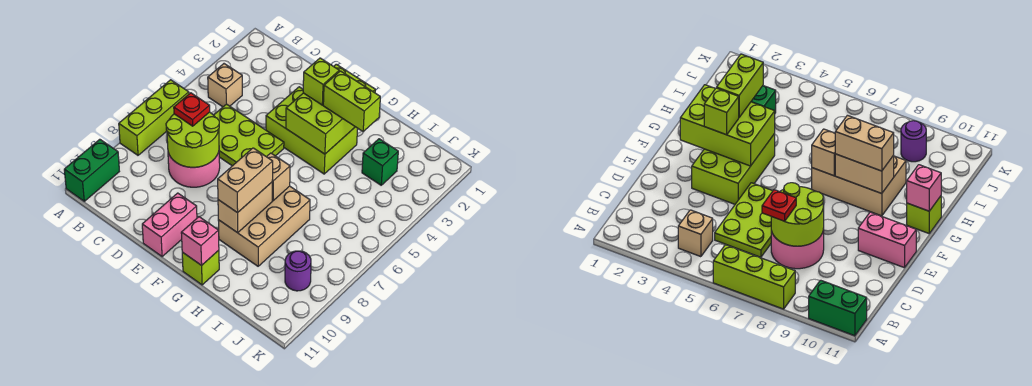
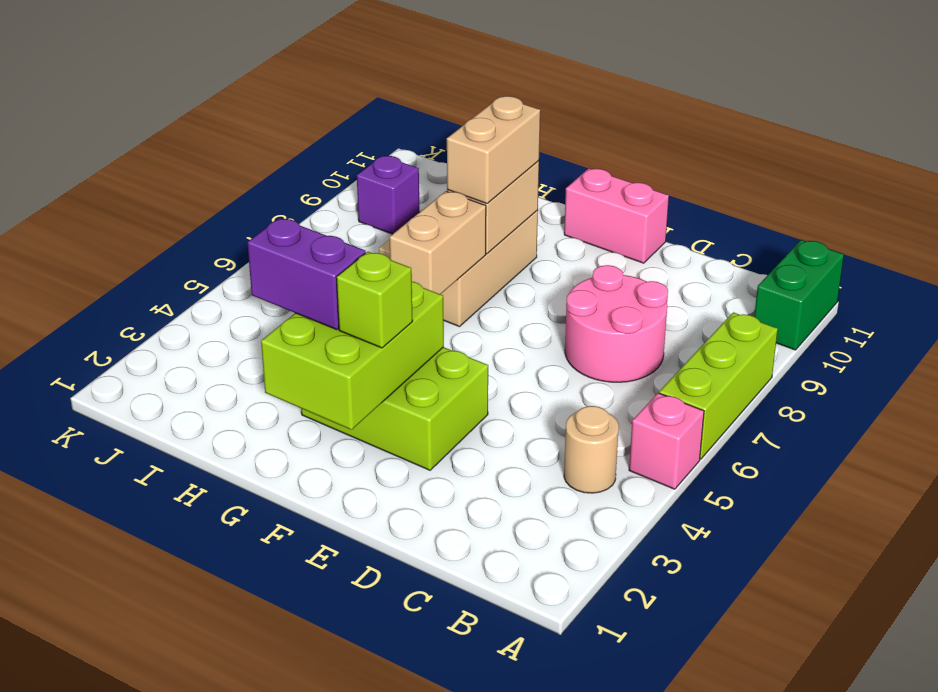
tan brick B4 level 1 -> tan round brick B4 level 1
lime plate C5:E6 level 1 -> none
lime round brick C7:D8 level 2 -> none
red plate C7 level 3 -> none
pink brick E10:E11 level 1 -> pink brick E11:F11 level 1
lime brick G3:H3 level 3 -> purple brick G3:H3 level 3
tan brick G7 level 2 -> tan brick G6:G7 level 2
lime brick G11 level 1 -> none
pink brick G11 level 2 -> pink brick A5 level 1
green brick I3 level 1 -> none
purple round brick J9 level 1 -> purple brick J9 level 1

